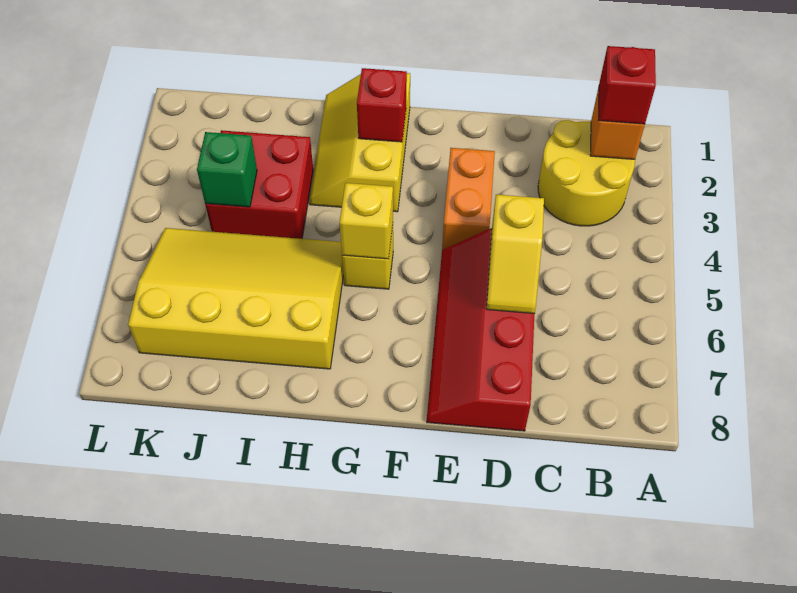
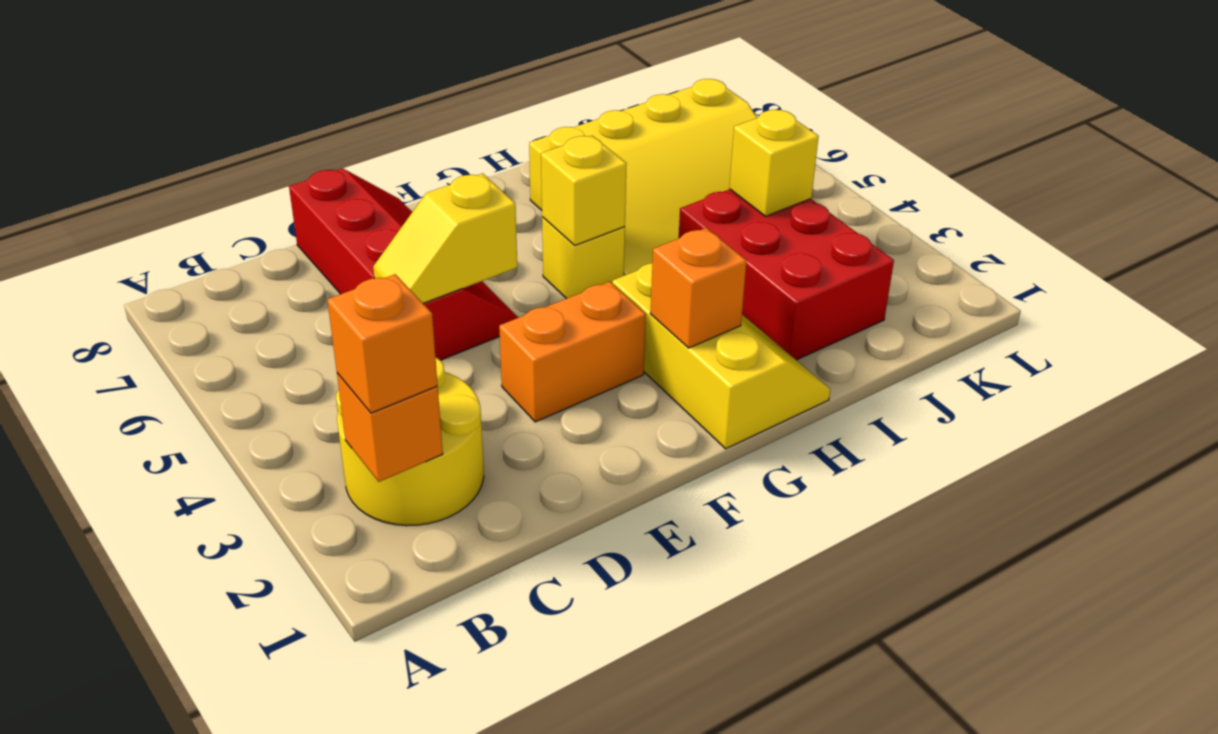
red brick B2 level 3 -> orange brick B2 level 3
yellow slope D5:D6 level 2 top 5 -> yellow slope D5:E5 level 2 top E
orange brick E3:E4 level 1 -> orange brick E3:F3 level 1
red brick G2 level 2 -> orange brick G2 level 2
red brick I3:J4 level 1 -> red brick I2:J4 level 1
green brick J4 level 2 -> yellow brick J4 level 2

